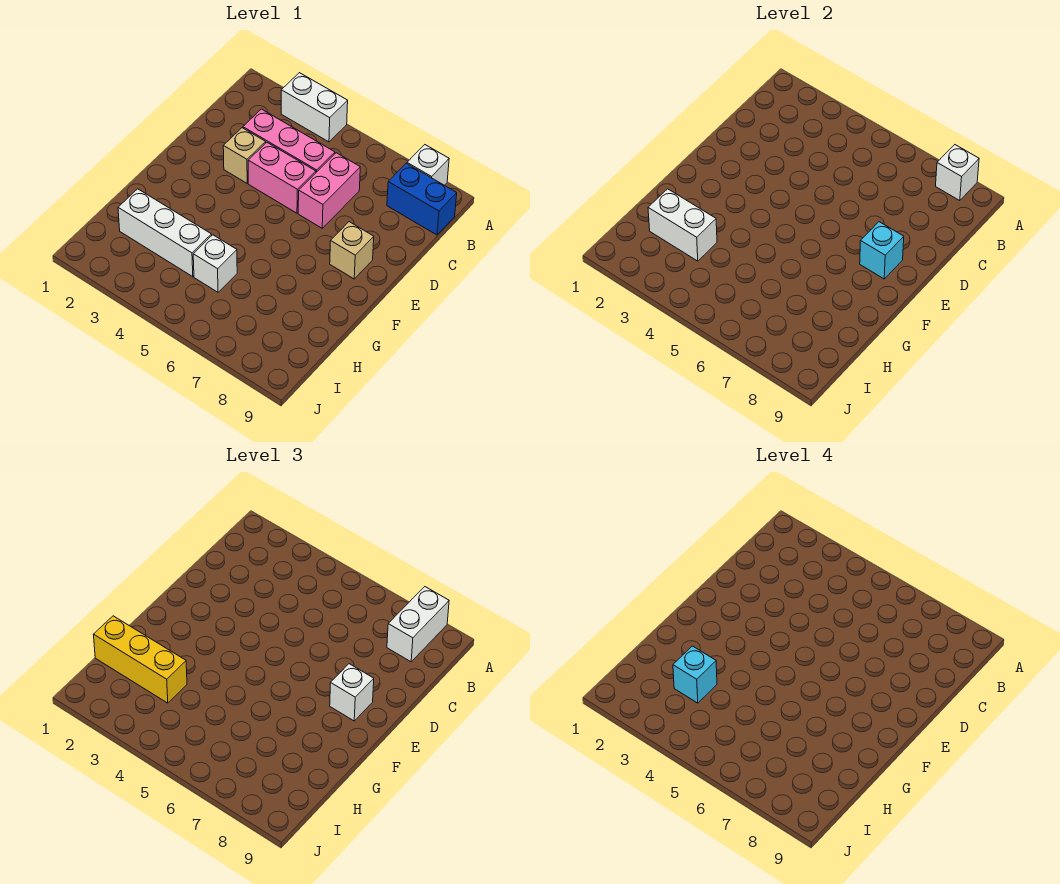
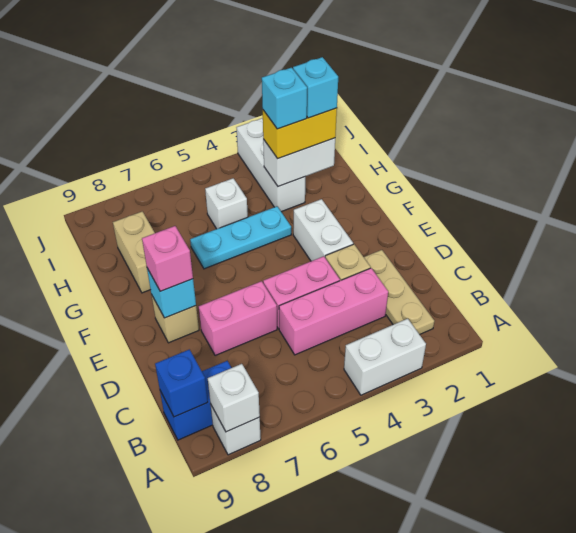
white brick A8:B8 level 3 -> white brick E3:F3 level 1
none -> tan plate B2:D2 level 1
none -> blue brick B9 level 2
pink brick C6:D6 level 1 -> pink brick D6:D7 level 1
white brick E8 level 3 -> pink brick E8 level 3
none -> cyan plate G4:G6 level 1
none -> tan brick G8:H8 level 1
yellow brick H1:H3 level 3 -> yellow brick H2:H3 level 3
white brick H2:H4 level 1 -> white brick H3:J3 level 1
none -> cyan brick H2 level 4

